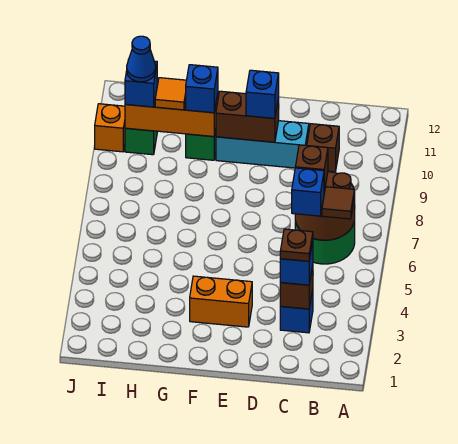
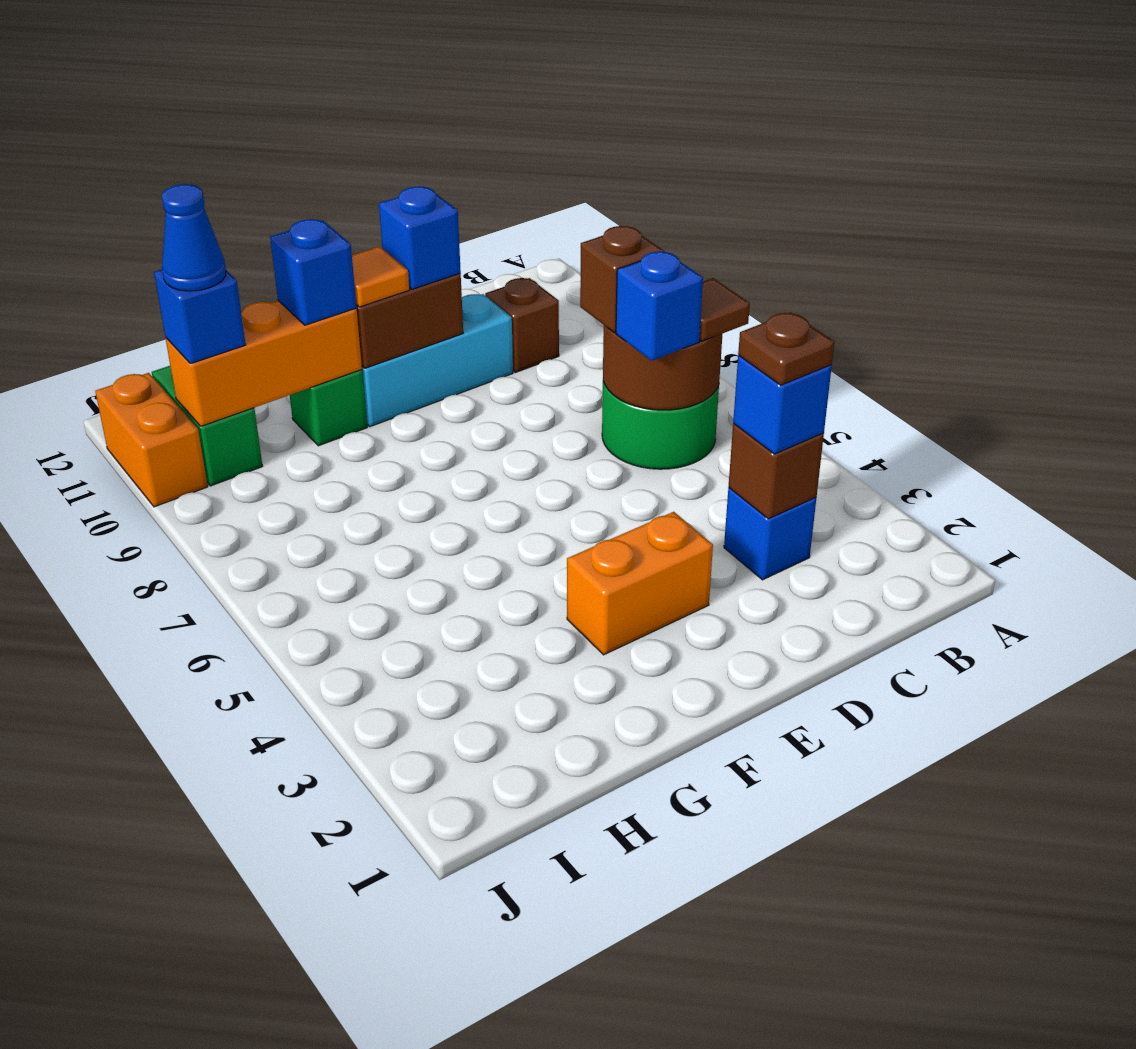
orange tile H10 level 3 -> orange tile F10 level 3
orange brick J10 level 1 -> orange brick J10:J11 level 1

